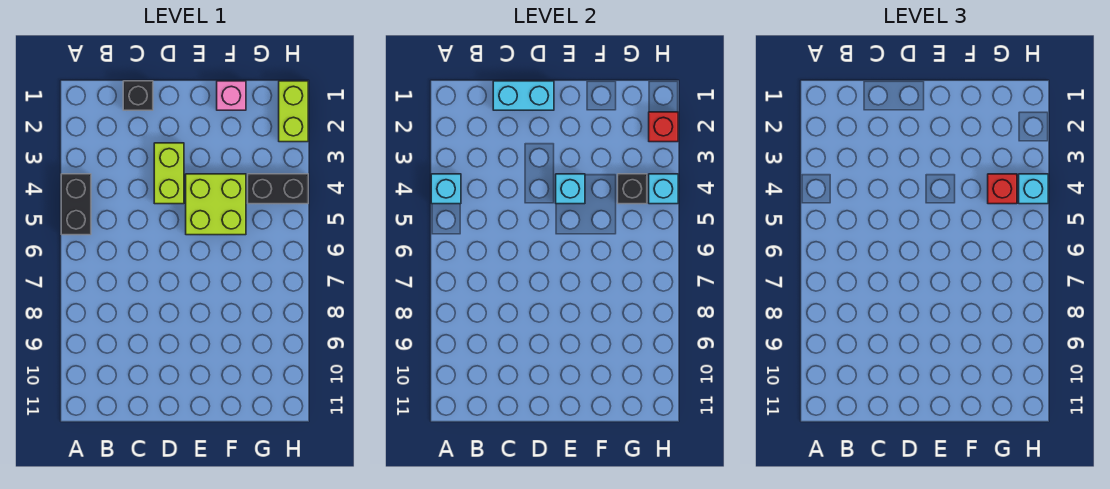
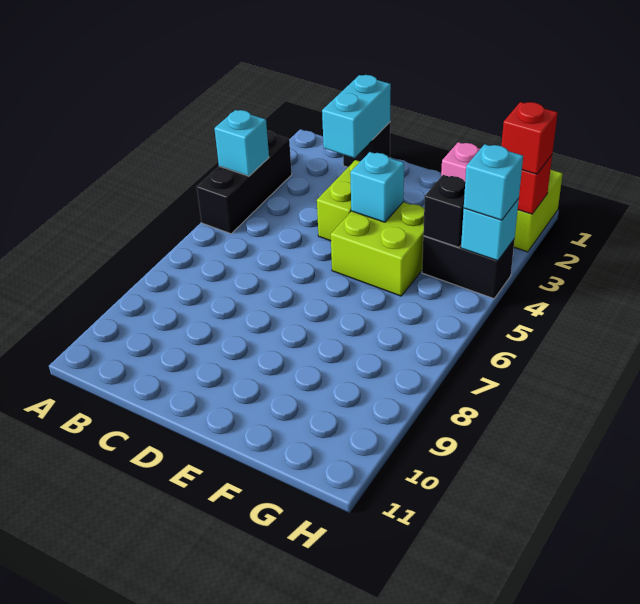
black brick A4:A5 level 1 -> black brick A3:A5 level 1
cyan brick C1:D1 level 2 -> cyan brick C1:C2 level 2
red brick G4 level 3 -> red brick H2 level 3

